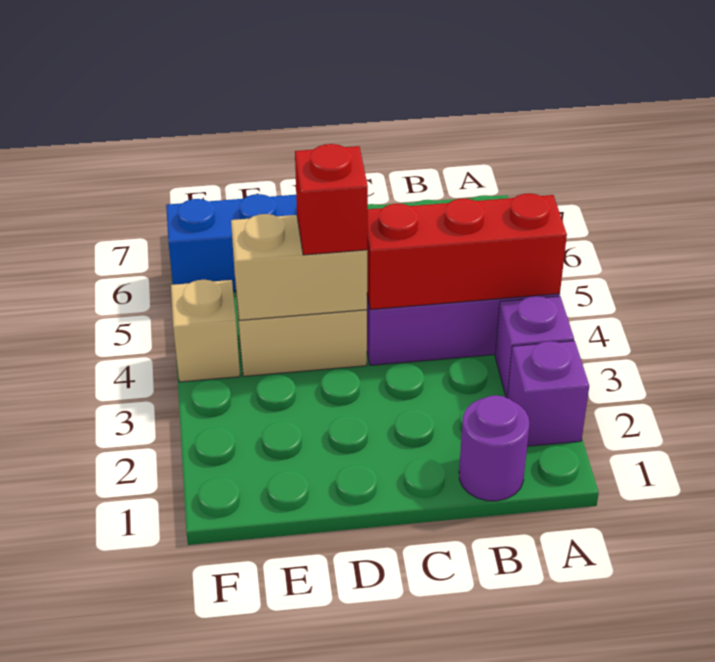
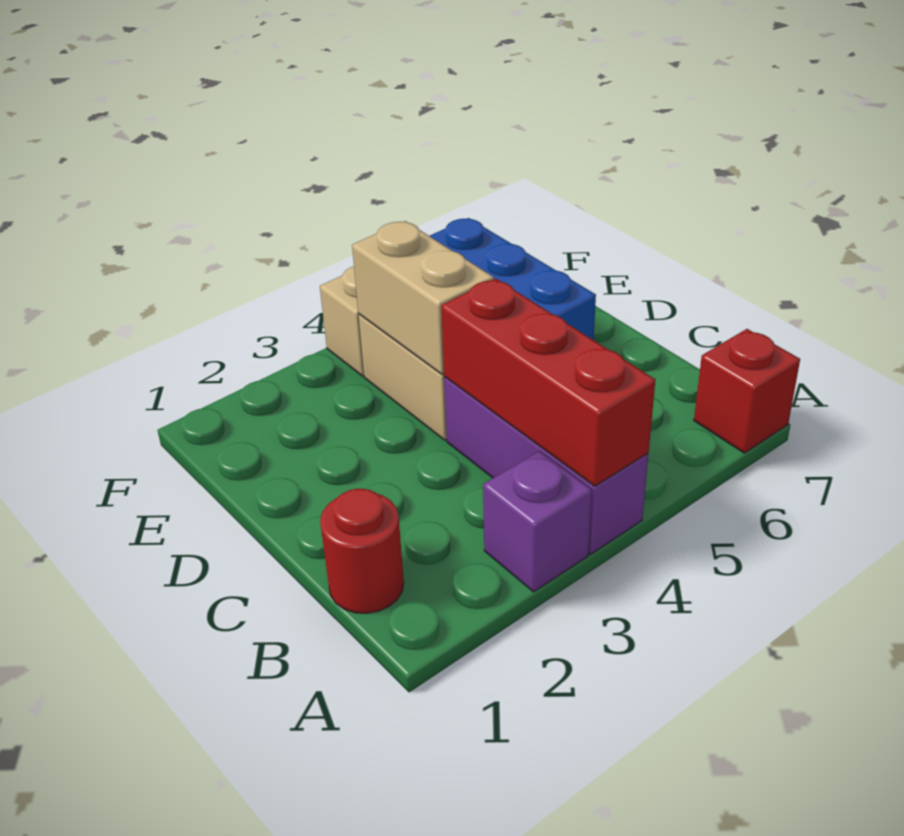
purple brick A2 level 1 -> none
purple round brick B1 level 1 -> red round brick B1 level 1
red brick D4 level 3 -> red brick A7 level 1

